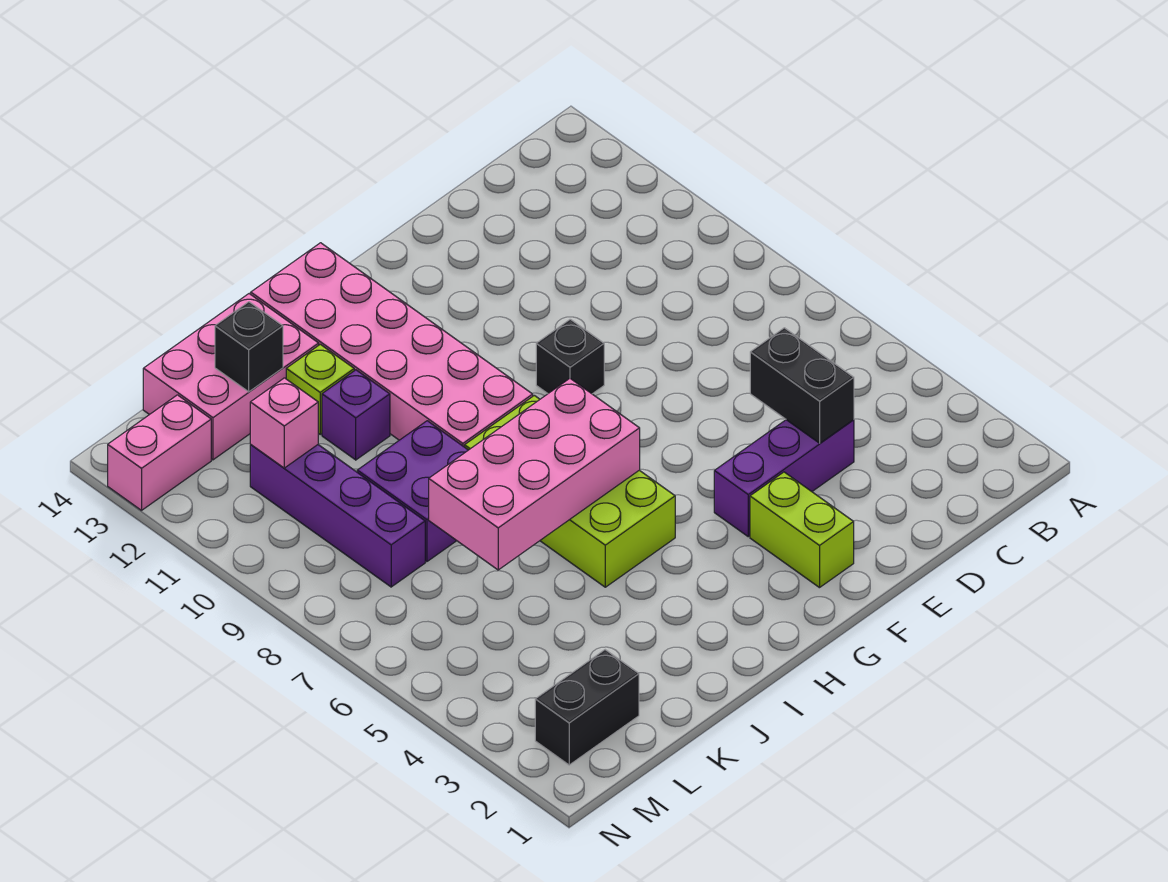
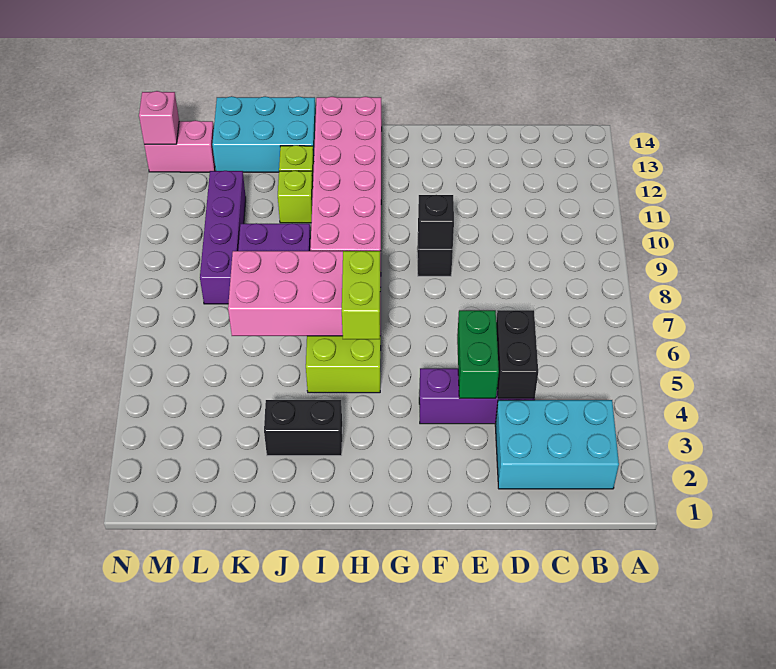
none -> cyan brick B2:D3 level 1
none -> green brick E4:E5 level 2
lime brick F2:F3 level 1 -> lime brick H5:H6 level 3
purple brick J11 level 1 -> lime brick J11 level 1
pink brick J13:L14 level 1 -> cyan brick J13:L14 level 1
black brick K13 level 2 -> black brick F9 level 2
black brick L2:M2 level 1 -> black brick I3:J3 level 1
pink brick L11 level 2 -> pink brick N13 level 2

